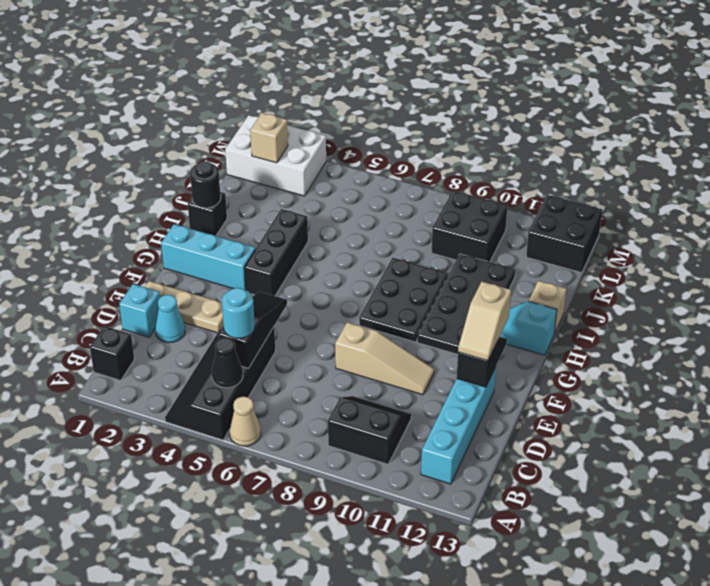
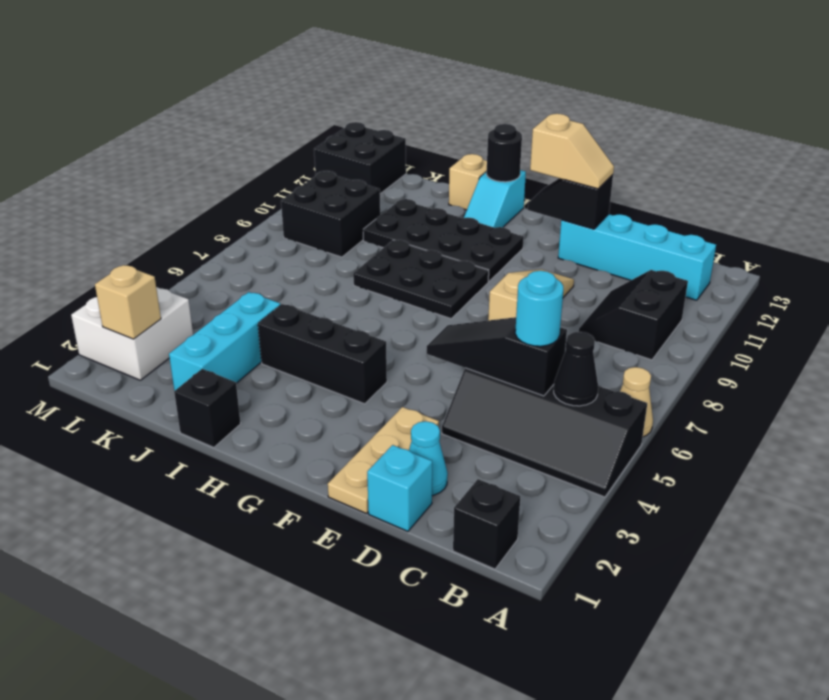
cyan brick G1:G3 level 1 -> cyan brick J2:J4 level 1
black round brick I1 level 2 -> black round brick H13 level 2
white brick L1:M3 level 1 -> white brick L2:M3 level 1

